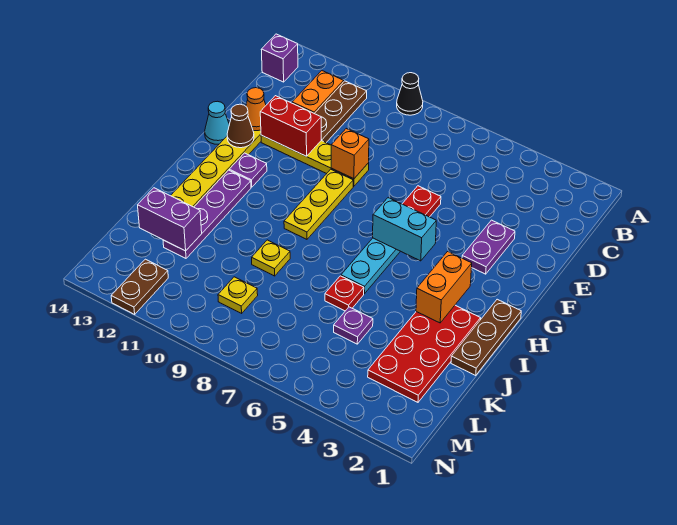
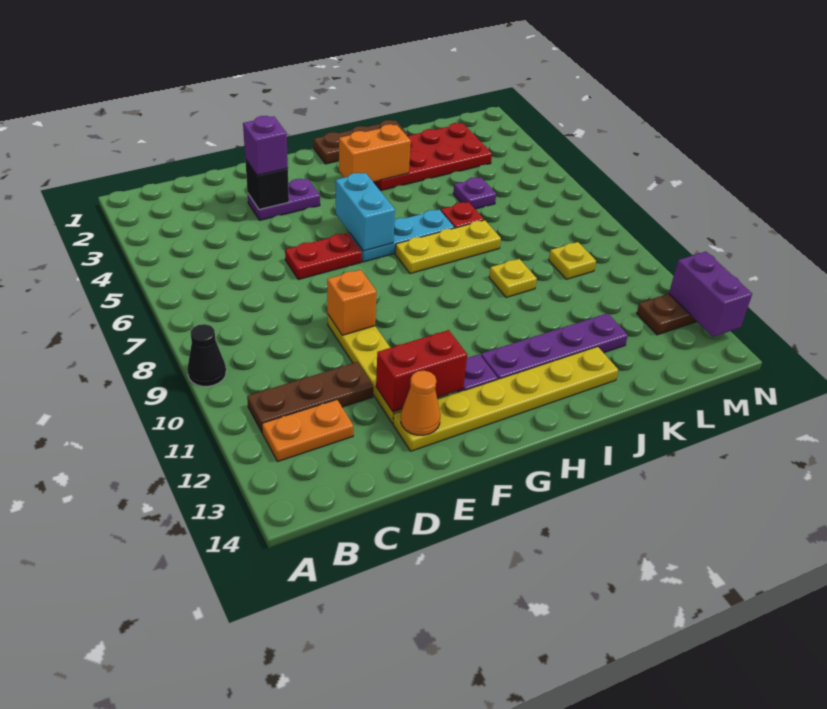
purple brick B14 level 1 -> purple brick E3 level 3
none -> black brick E3 level 2
red brick E11:E12 level 2 -> red brick E12:F12 level 2
yellow plate F9:H9 level 1 -> yellow plate H7:J7 level 1
brown cone F13 level 2 -> none
cyan cone F14 level 1 -> none
purple brick K12:K13 level 2 -> purple brick N12:N13 level 2

